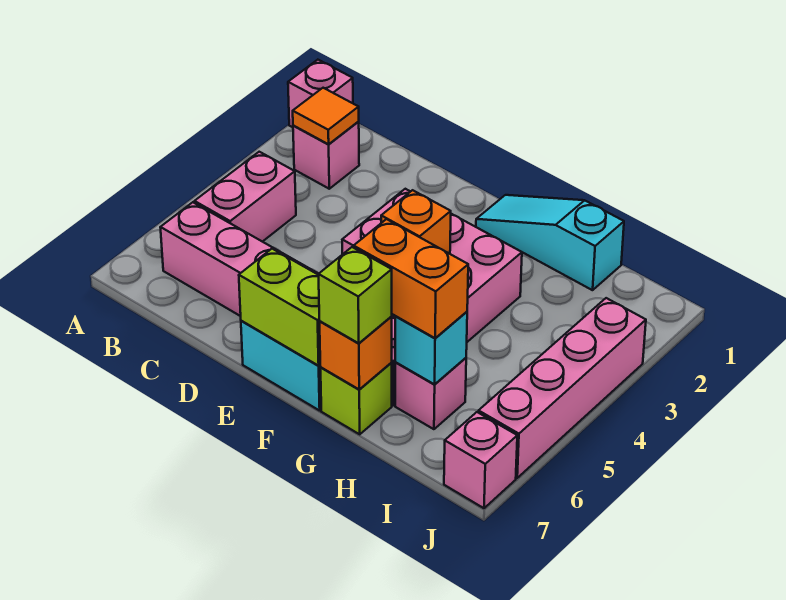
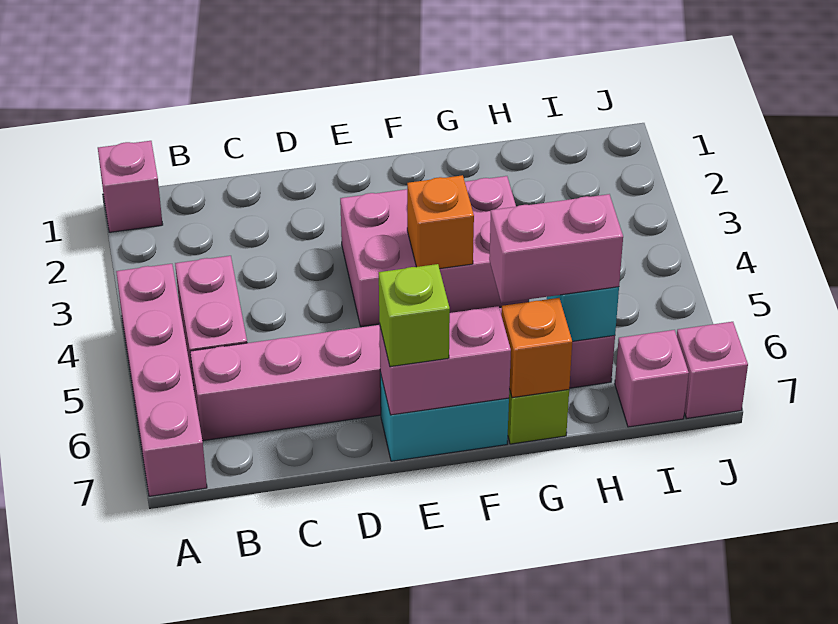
pink brick B2 level 1 -> pink brick I7 level 1
orange tile B2 level 2 -> none
lime brick E7:F7 level 2 -> pink brick E7:F7 level 2
cyan slope F1:H1 level 1 top H -> none
orange brick G6:H6 level 3 -> pink brick G6:H6 level 3
lime brick G7 level 3 -> lime brick E7 level 3
pink brick J3:J6 level 1 -> pink brick A4:A7 level 1

